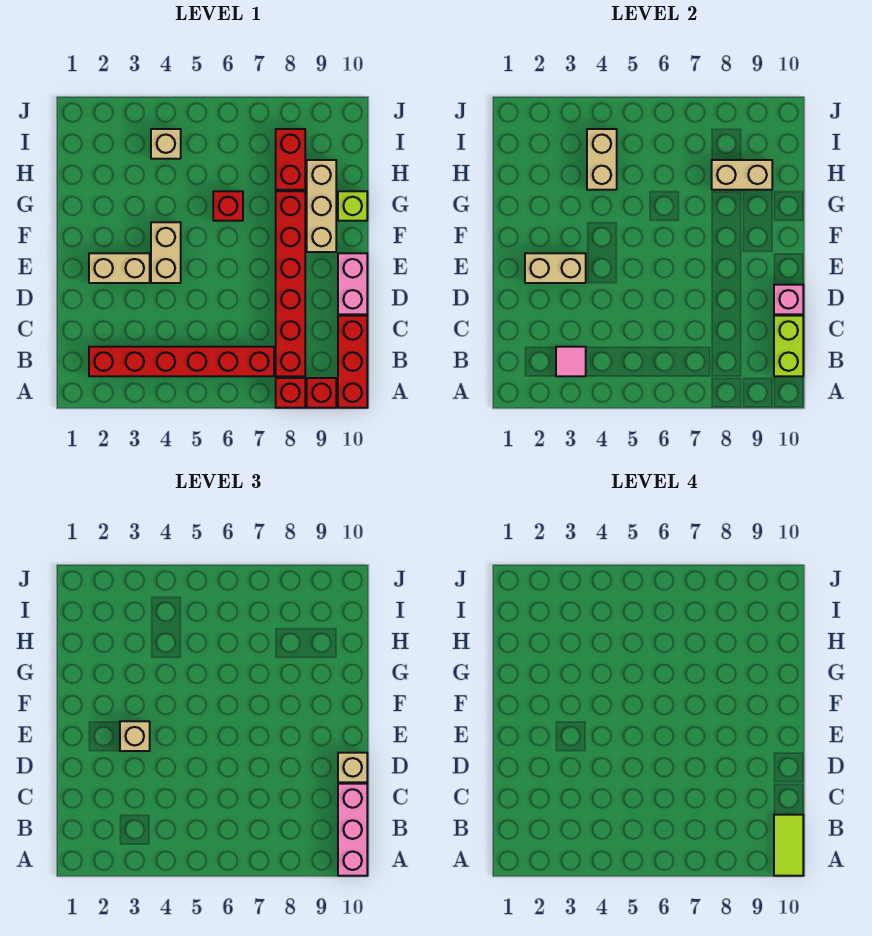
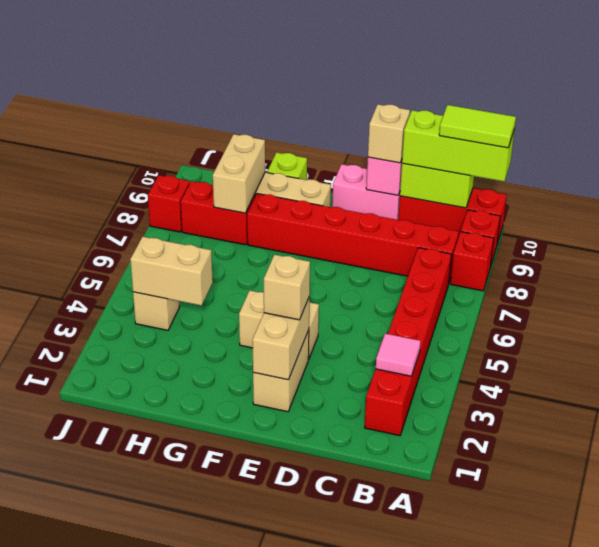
pink brick A10:C10 level 3 -> lime brick A10:C10 level 3
red brick G6 level 1 -> red brick J8 level 1

